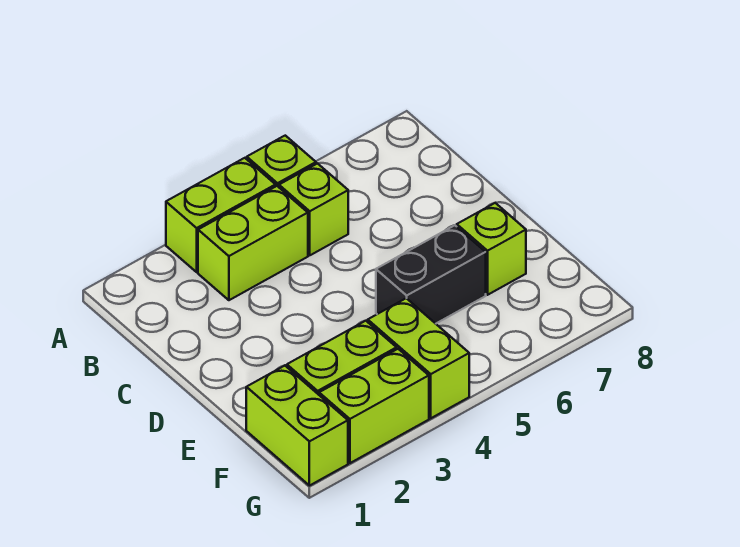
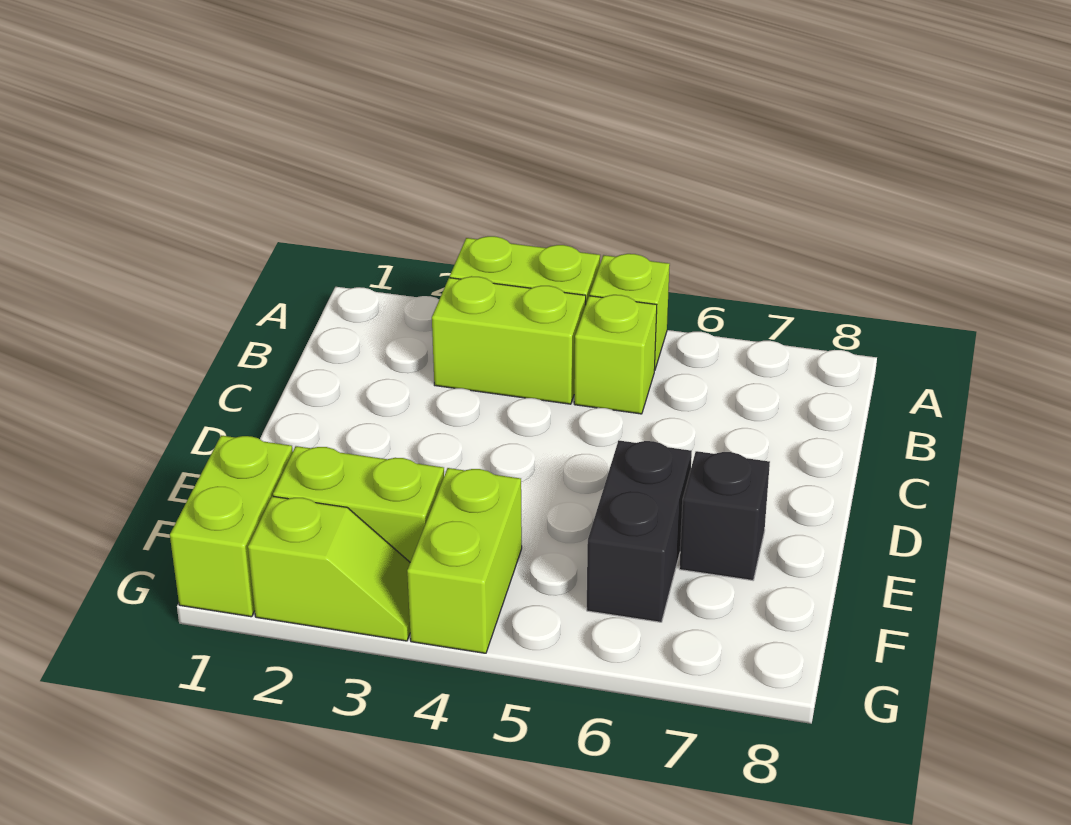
black brick E5:E6 level 1 -> black brick E6:F6 level 1
lime brick E7 level 1 -> black brick E7 level 1
lime brick G2:G3 level 1 -> lime slope G2:G3 level 1 top 2

